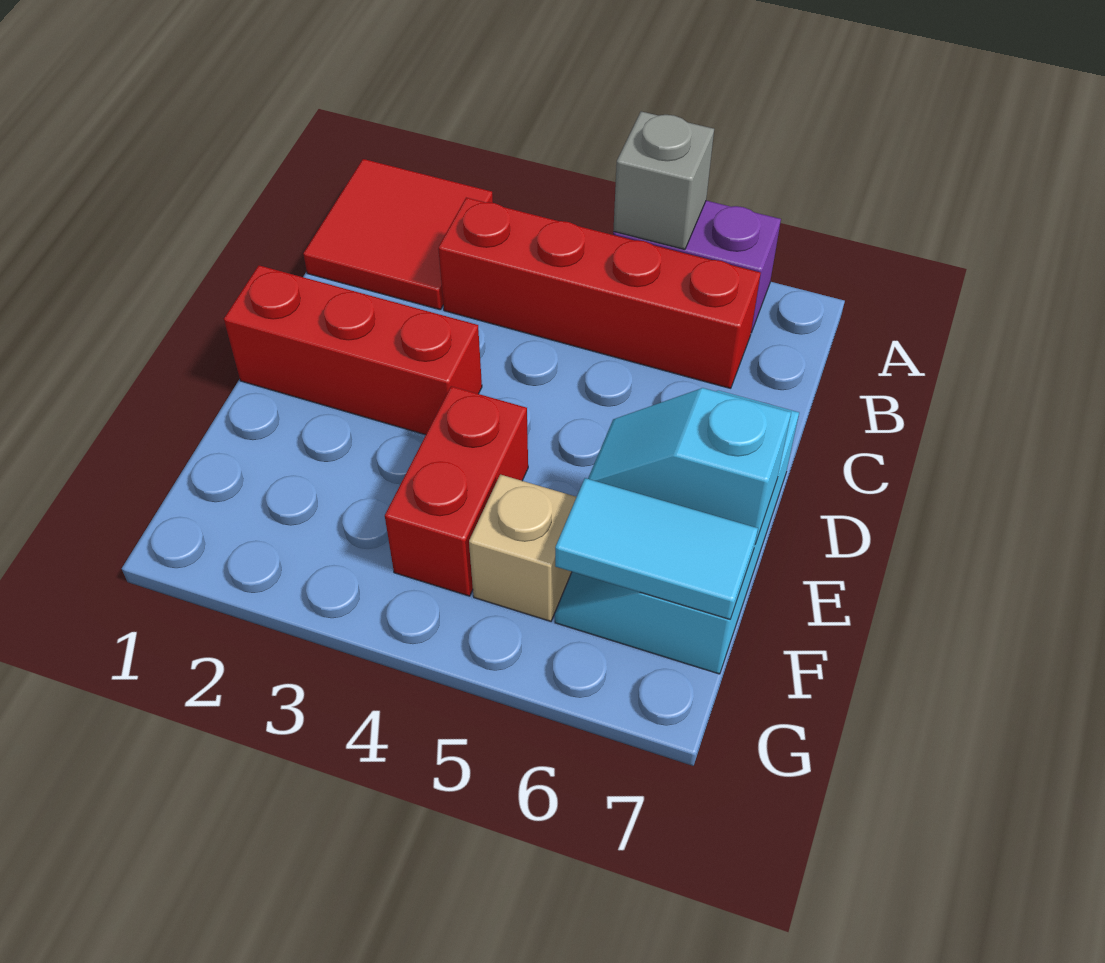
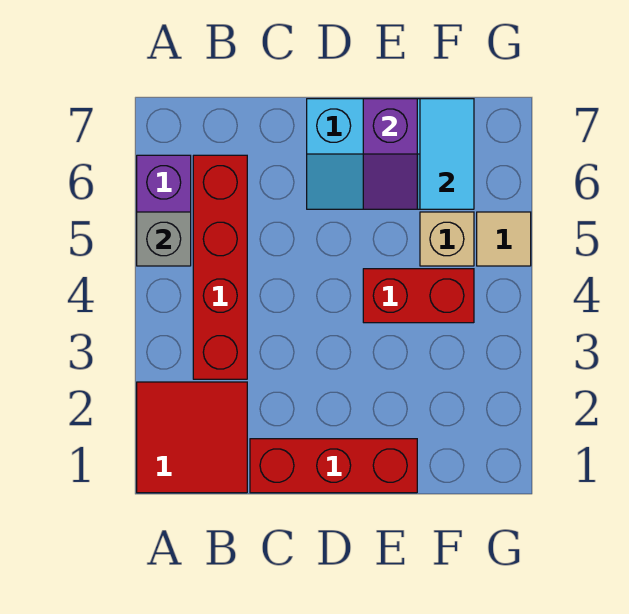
red brick D1:D3 level 1 -> red brick C1:E1 level 1
cyan slope E6:E7 level 2 top 7 -> purple slope E6:E7 level 2 top 7
none -> tan tile G5 level 1

